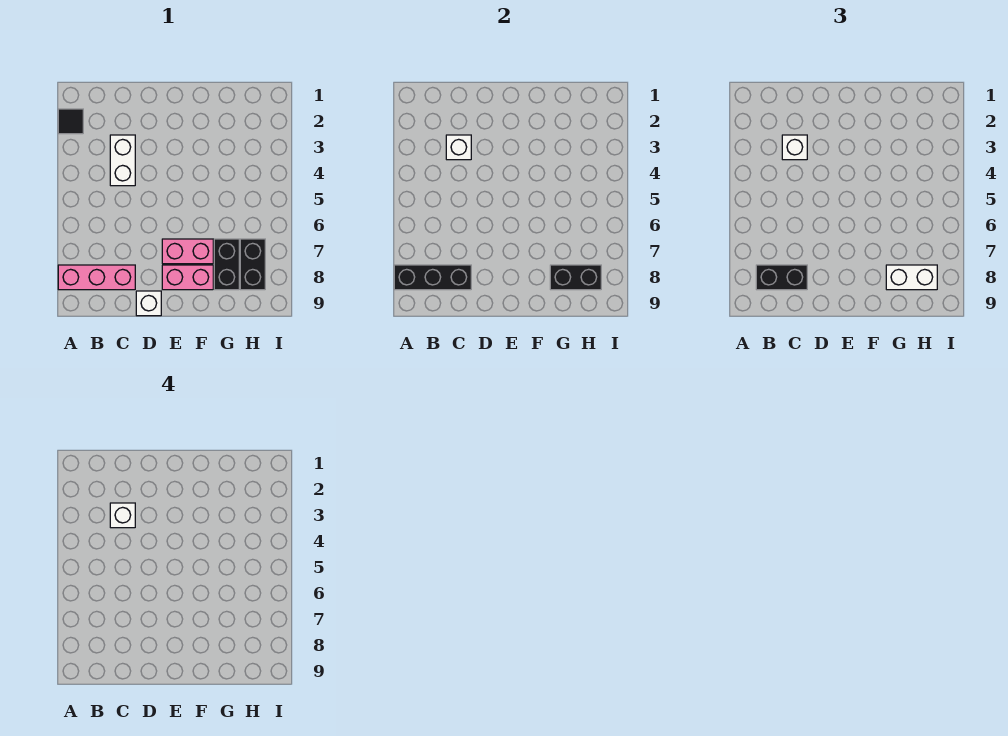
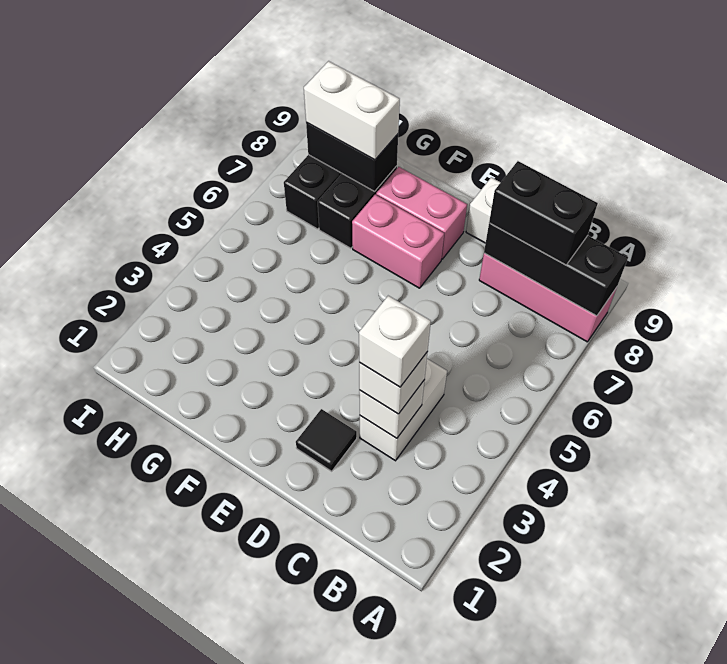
black tile A2 level 1 -> black tile D2 level 1

